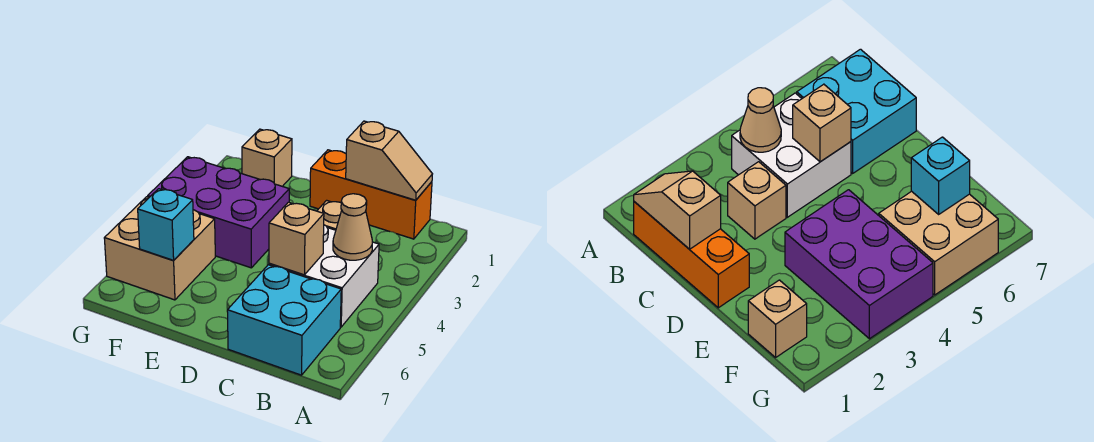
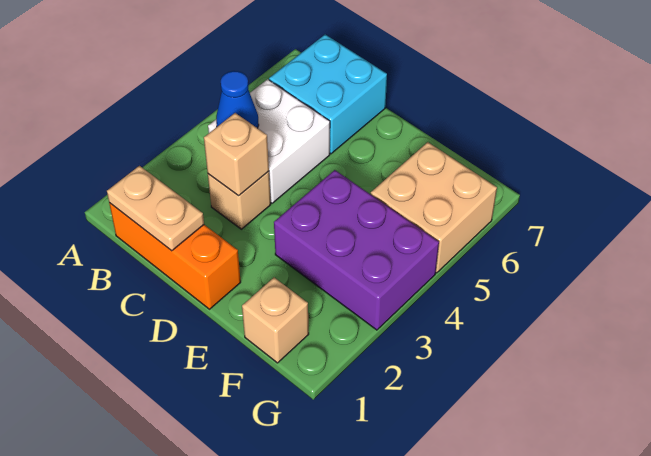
tan slope B1:C1 level 2 top C -> tan plate B1:C1 level 2
tan cone B4 level 2 -> blue cone B4 level 2
tan brick C5 level 2 -> tan brick C3 level 2
cyan brick F6 level 2 -> none

